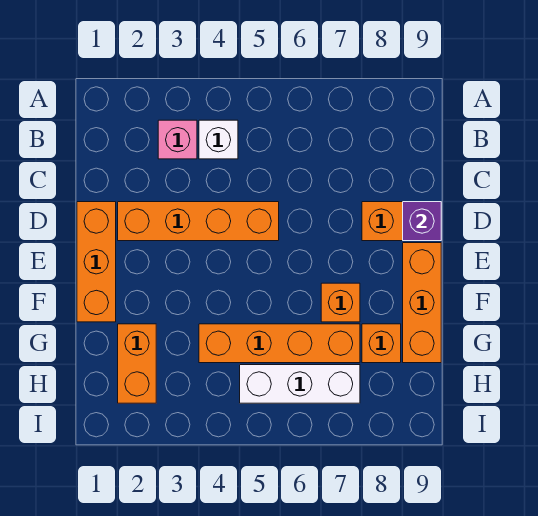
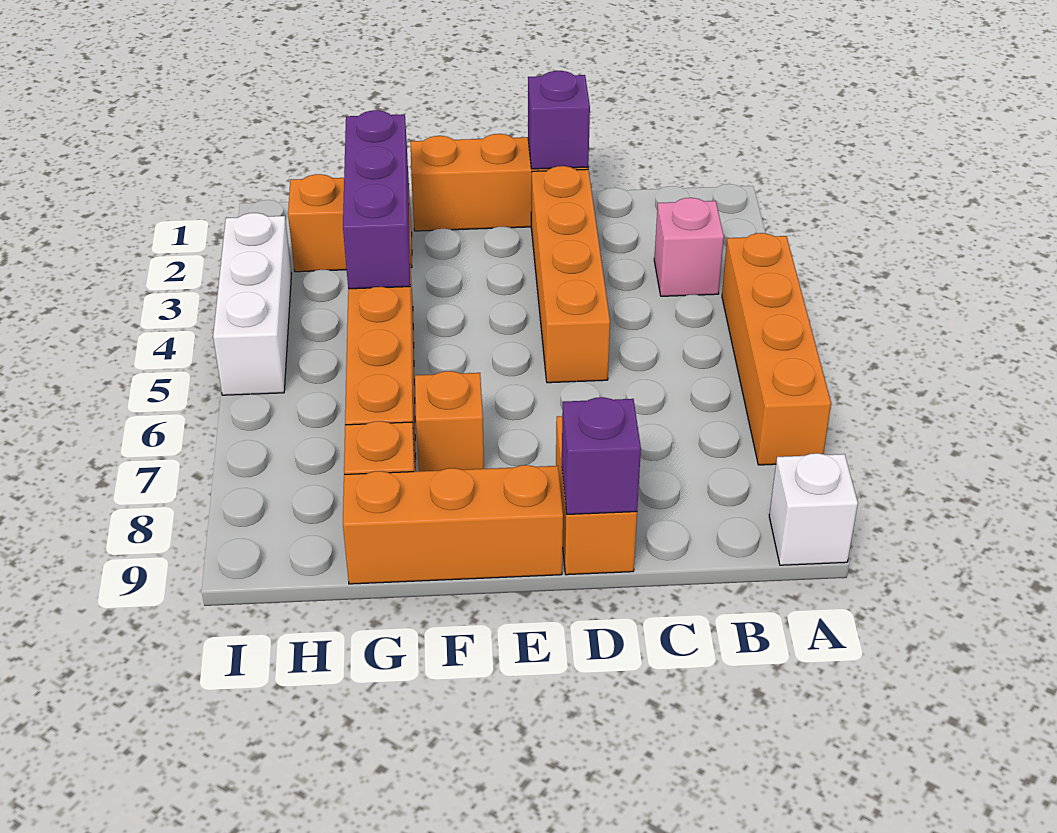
none -> orange brick A4:A7 level 1
white brick B4 level 1 -> white brick A9 level 1
none -> purple brick D1 level 2
none -> purple brick G2:G4 level 2
white brick H5:H7 level 1 -> white brick I3:I5 level 1

